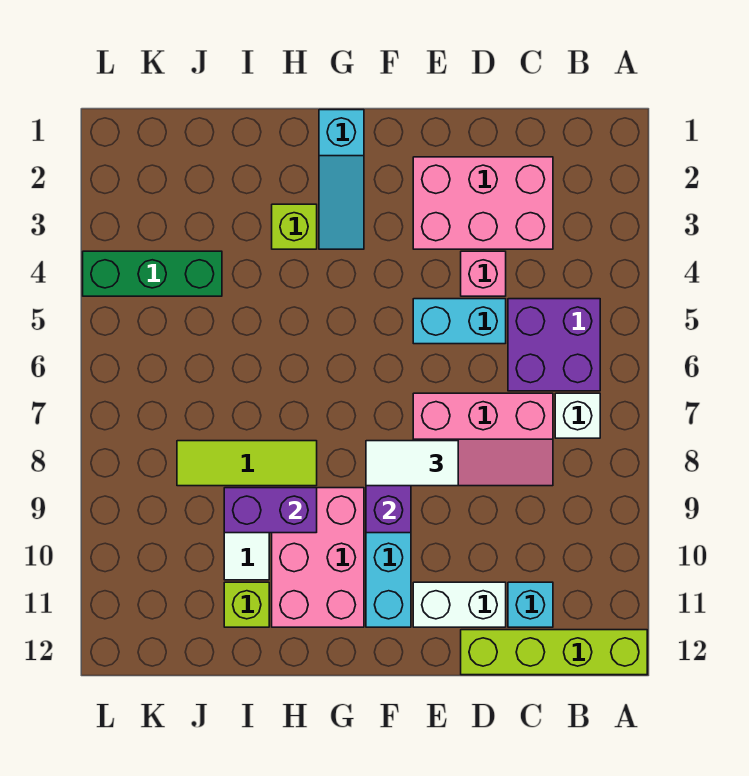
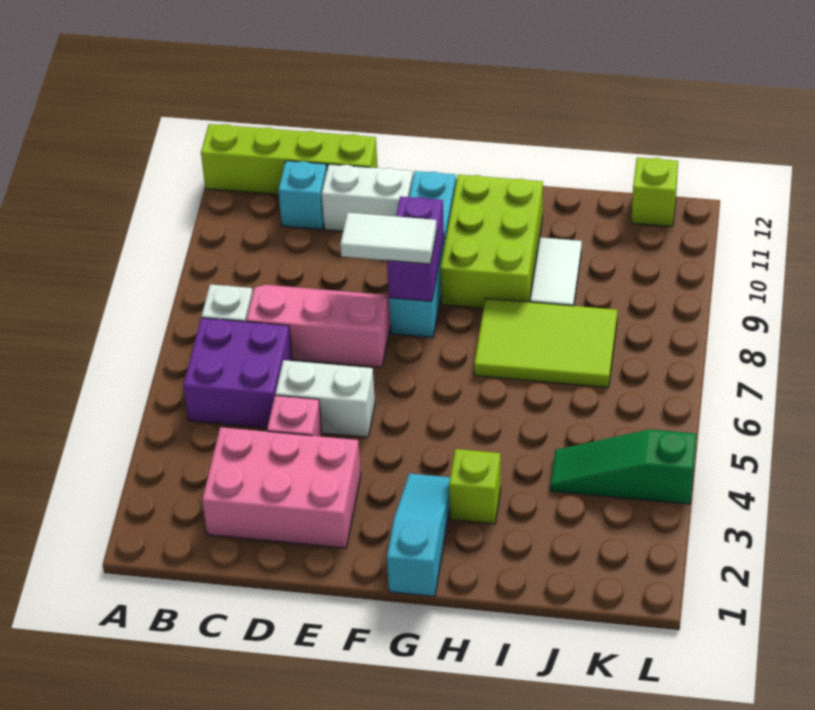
cyan brick D5:E5 level 1 -> white brick D5:E5 level 1
pink brick G9:H11 level 1 -> lime brick G9:H11 level 1
lime tile H8:J8 level 1 -> lime tile H7:J8 level 1
purple brick H9:I9 level 2 -> none
lime brick I11 level 1 -> lime brick K12 level 1
green brick J4:L4 level 1 -> green slope J4:L4 level 1 top L

